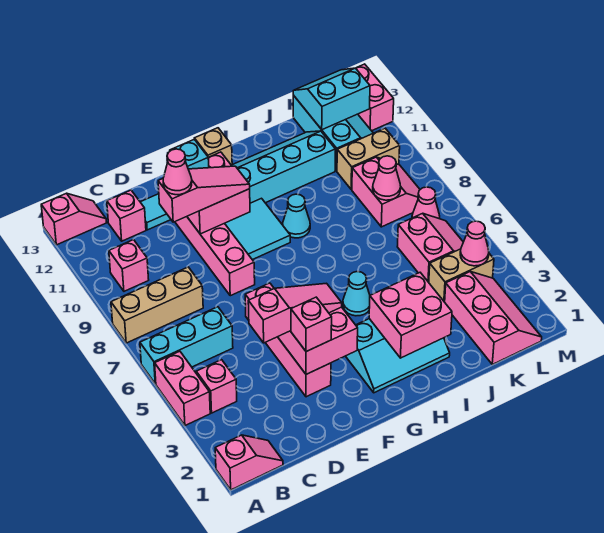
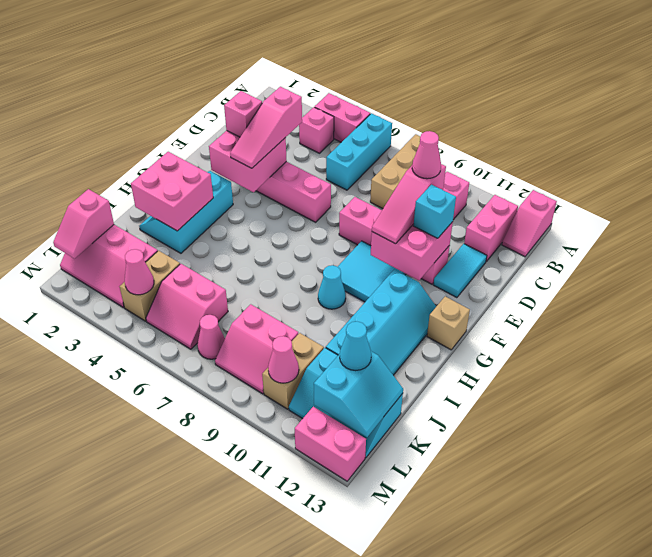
pink slope A1:B1 level 1 top A -> pink slope K1:L1 level 2 top K
pink brick C12 level 1 -> pink brick B12:C12 level 1
cyan cone H5 level 1 -> cyan cone K12 level 3
pink cone K8 level 2 -> pink cone L10 level 2

